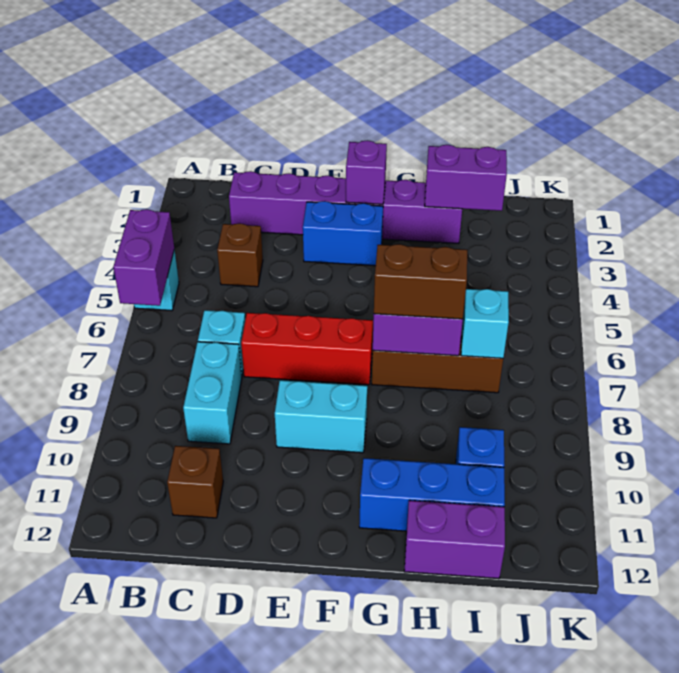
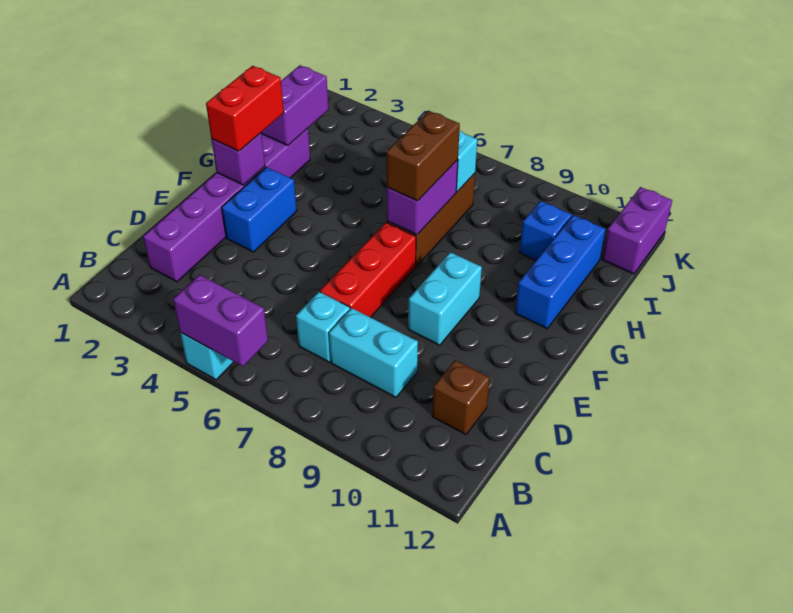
brown brick C4 level 1 -> none
none -> red brick F2:G2 level 3
purple brick H12:I12 level 1 -> purple brick J12:K12 level 1

